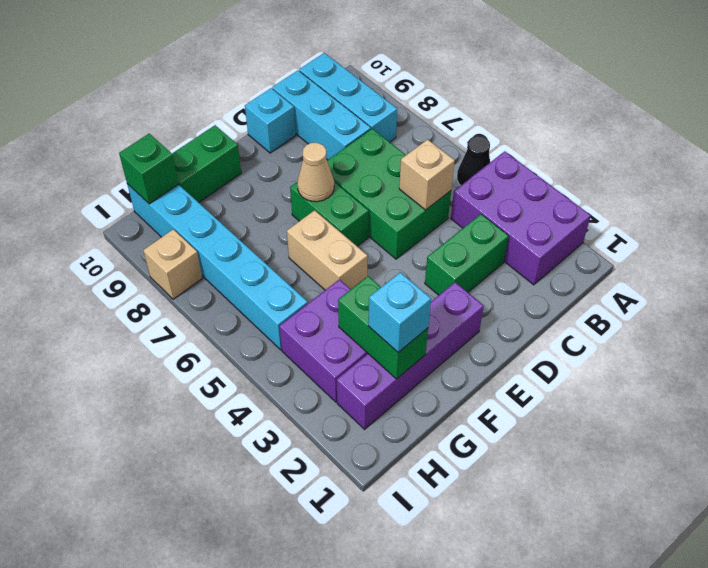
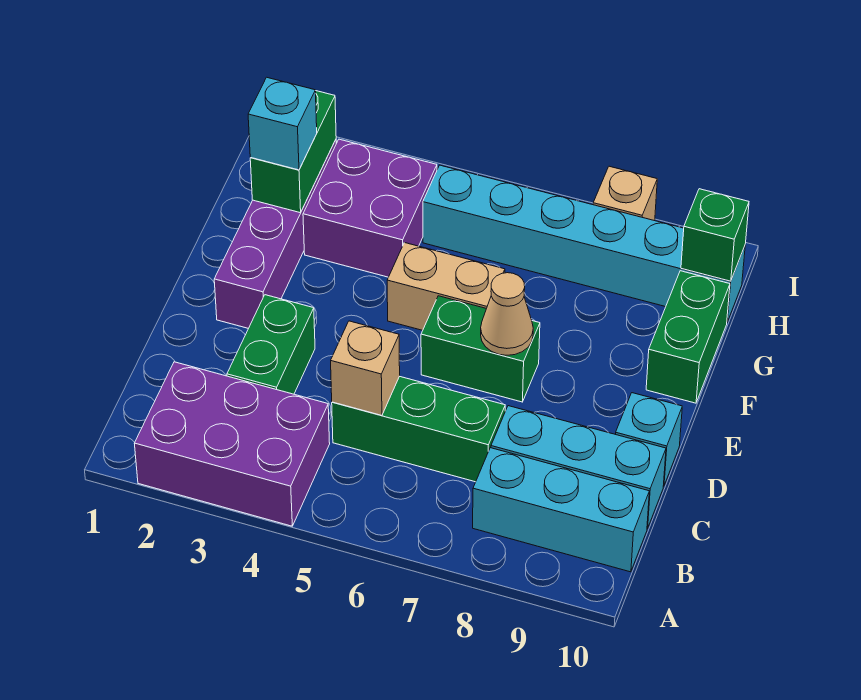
black cone A5 level 1 -> none
green brick C5:D7 level 1 -> green brick C5:C7 level 1
green brick G2:G3 level 2 -> green brick G2:H2 level 2

